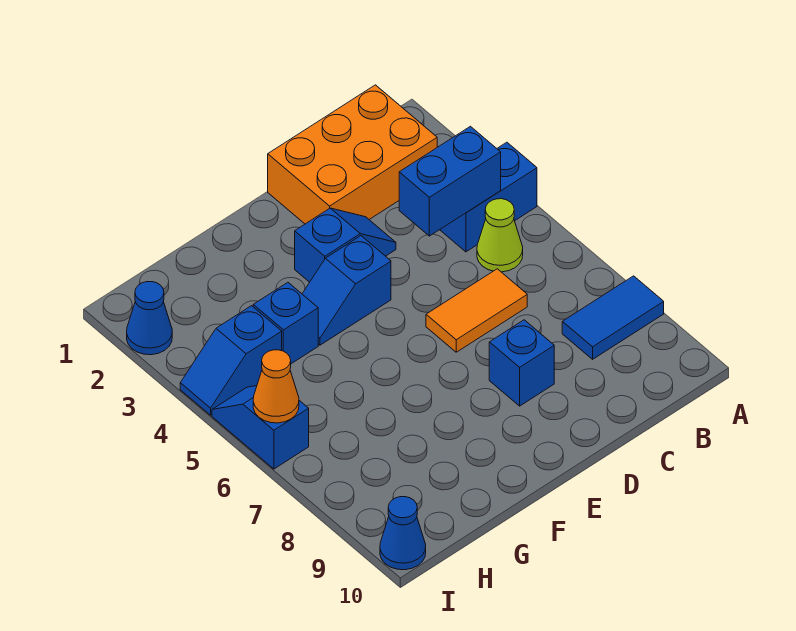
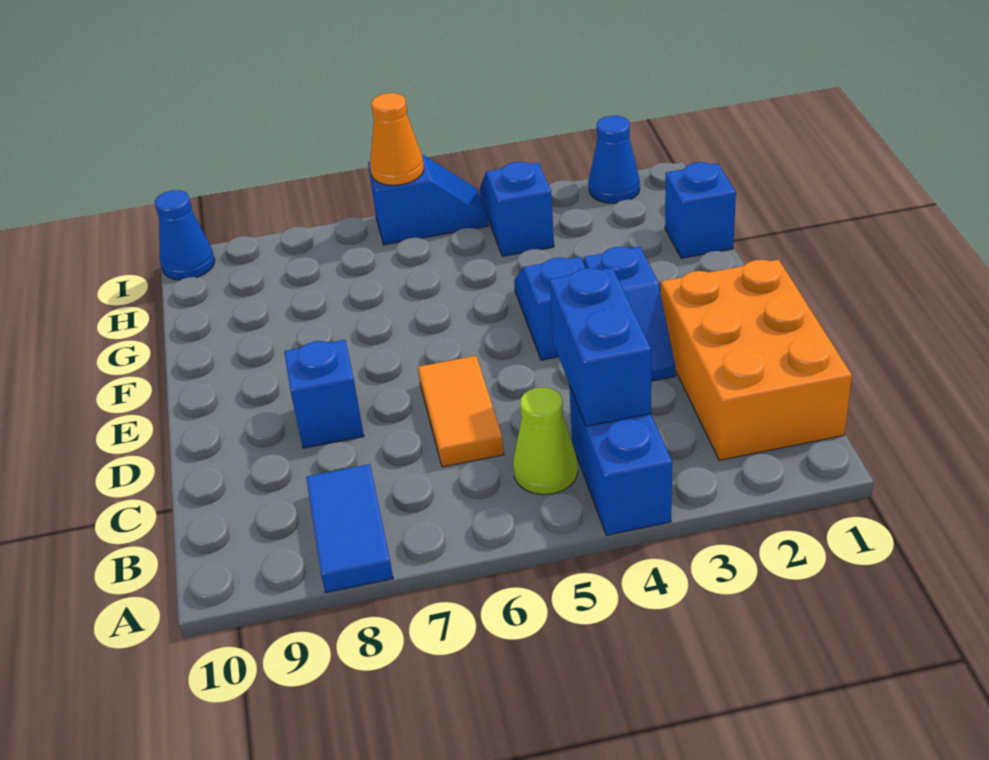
blue brick G4 level 1 -> blue brick G1 level 1

